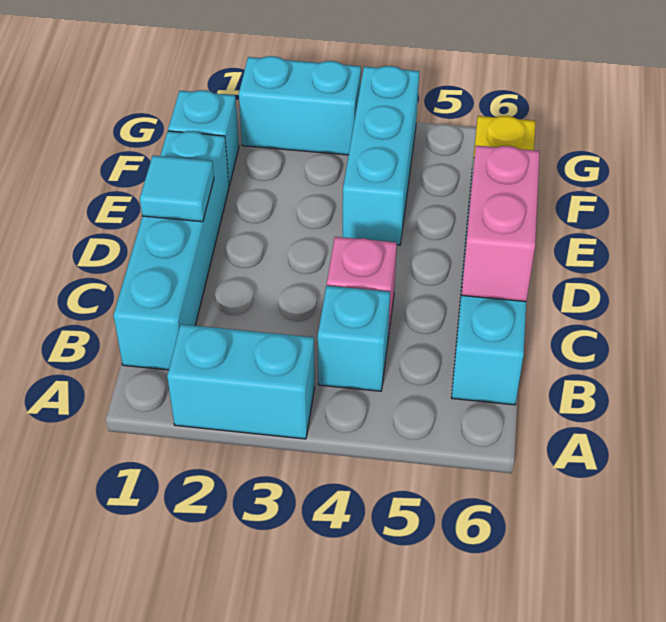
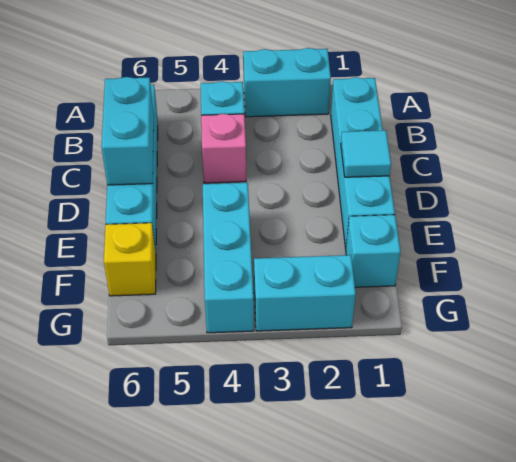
pink brick C6:D6 level 2 -> cyan brick C6:D6 level 2

